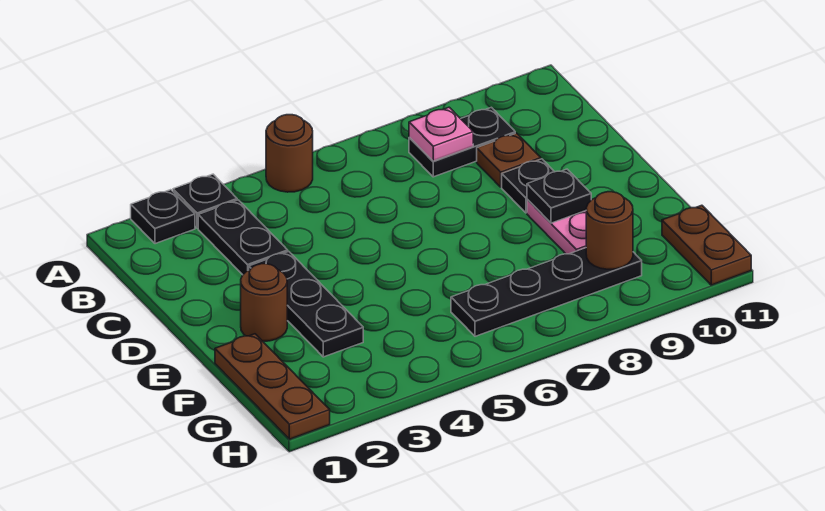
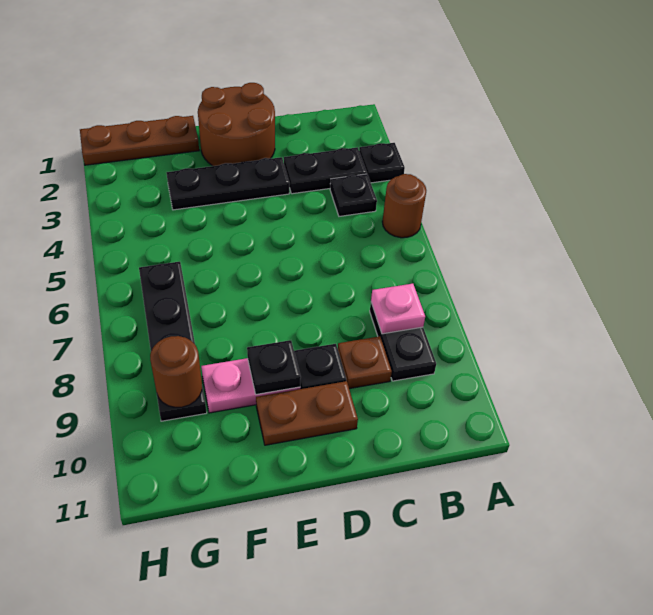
black plate A2 level 1 -> black plate B4 level 1
brown round brick E2 level 1 -> brown round brick D1:E2 level 1
brown plate G11:H11 level 1 -> brown plate D10:E10 level 1

